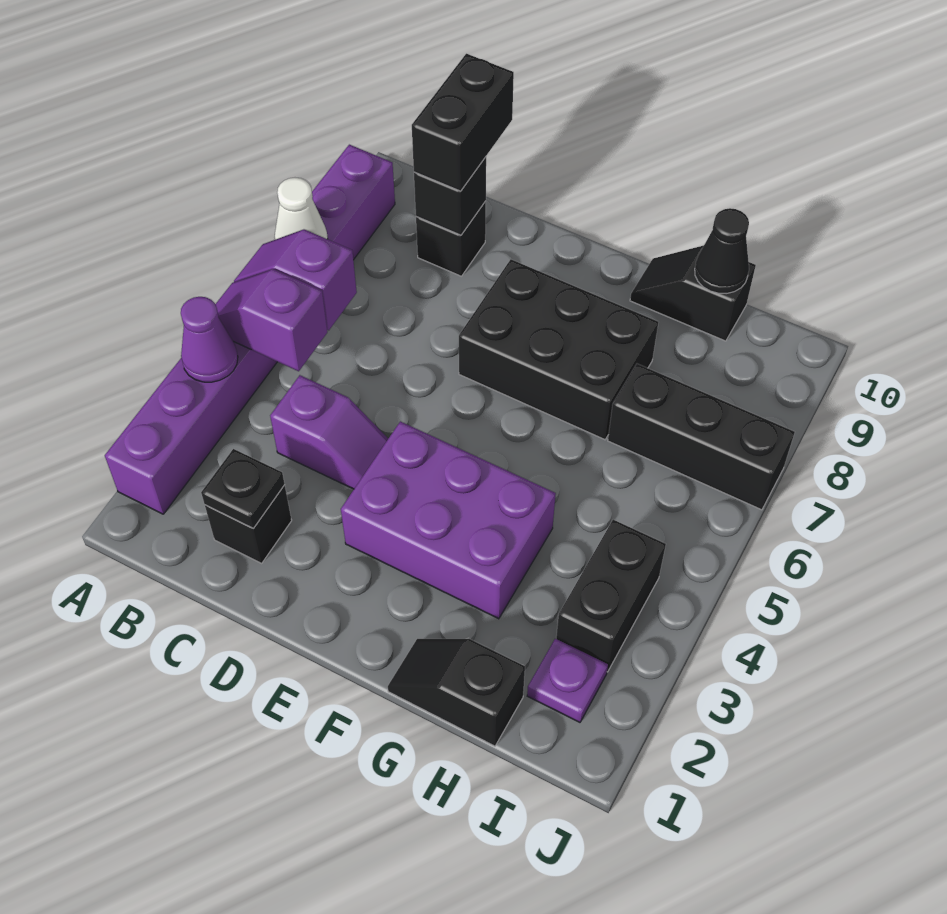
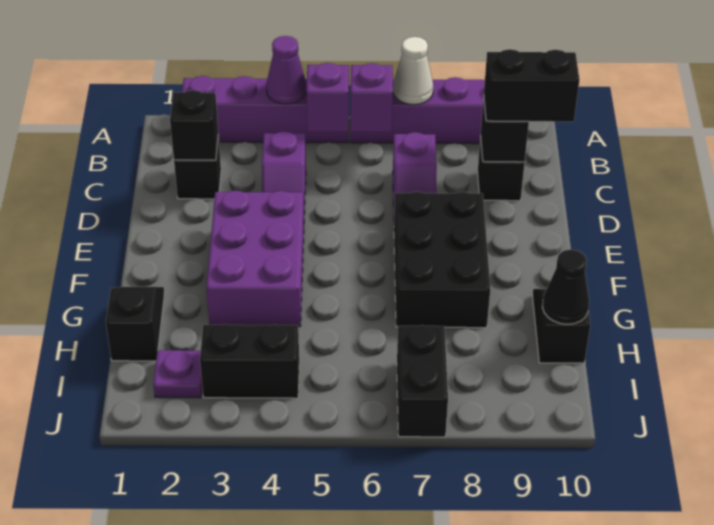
black plate C2 level 2 -> black brick C2 level 2
none -> purple slope C7:D7 level 1 top C
black brick H7:J7 level 1 -> black brick I7:J7 level 1

